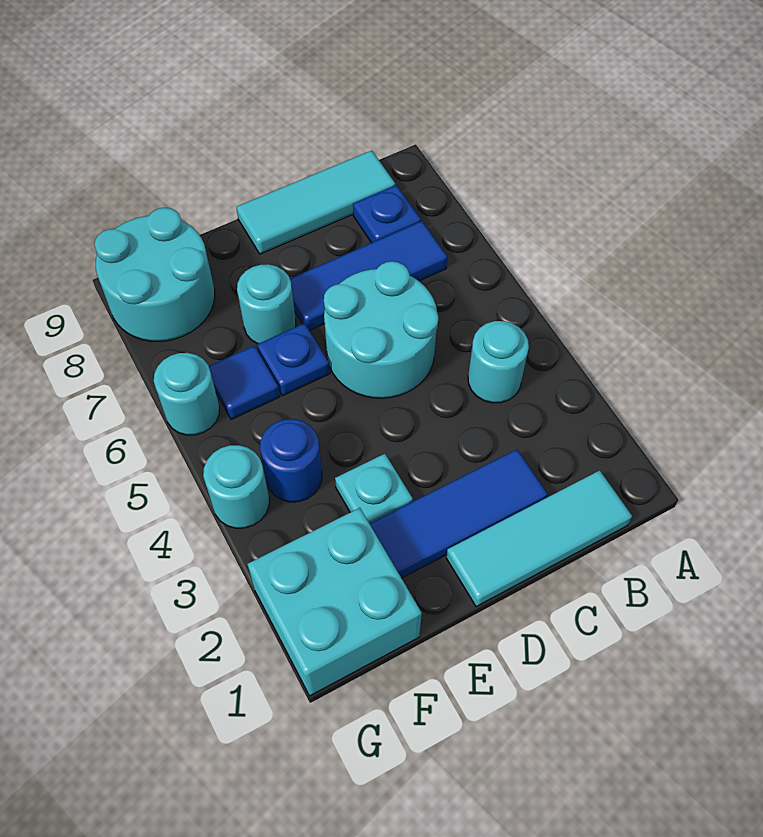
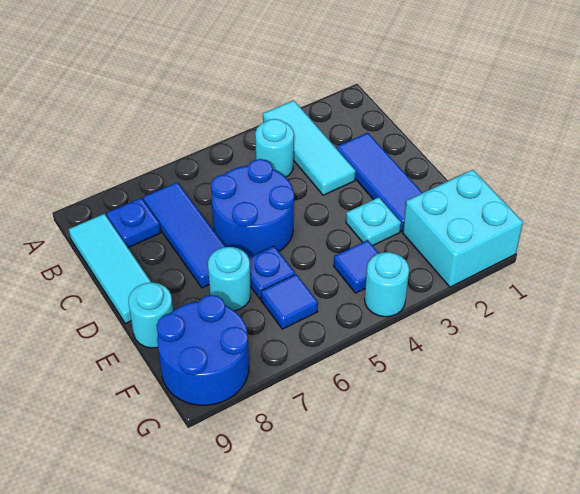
cyan tile B1:D1 level 1 -> cyan tile A3:C3 level 1
cyan round brick C5:D6 level 1 -> blue round brick C5:D6 level 1
blue round brick F4 level 1 -> blue tile F4 level 1
cyan round brick F8:G9 level 1 -> blue round brick F8:G9 level 1
cyan round brick G6 level 1 -> cyan round brick E9 level 1

